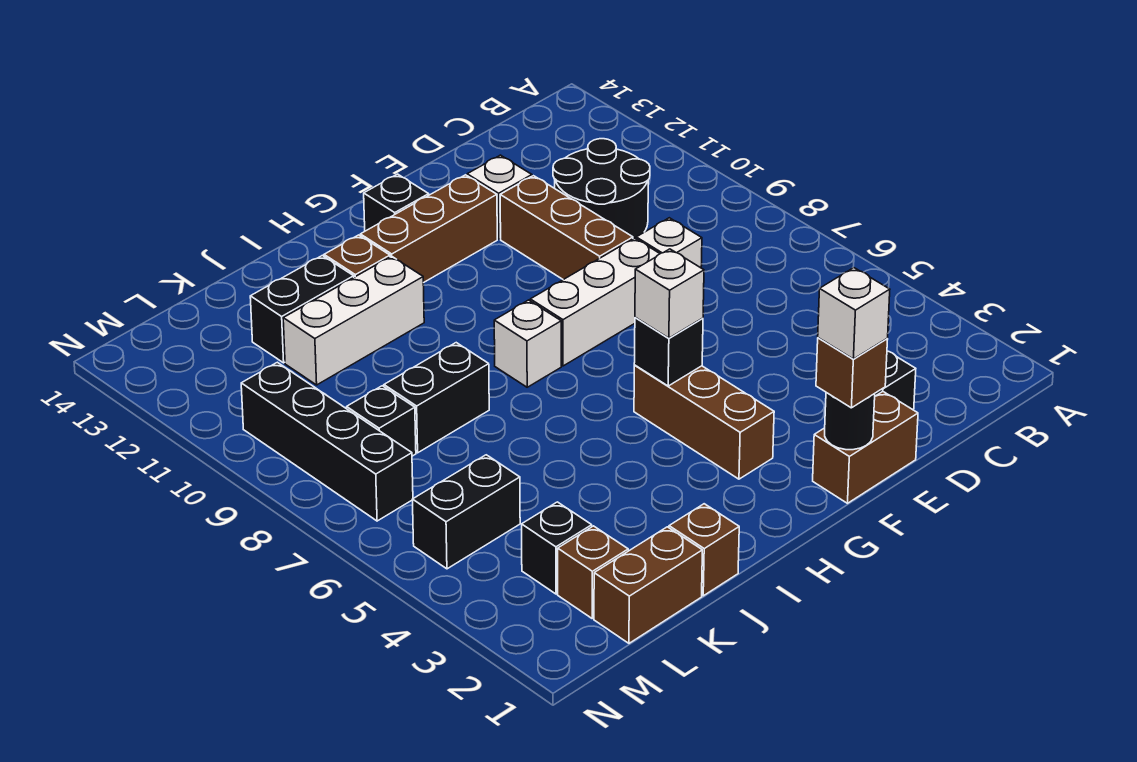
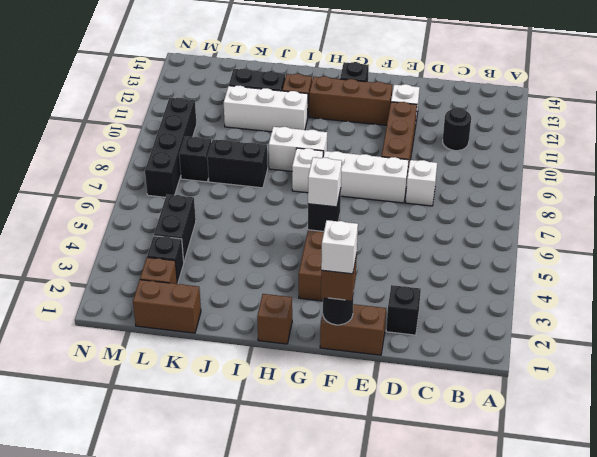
black round brick C10:D11 level 1 -> black round brick C11 level 1
none -> white brick H9:I9 level 1
brown brick J1 level 1 -> brown brick H1 level 1
black brick L5:M5 level 1 -> black brick L4:L5 level 1

